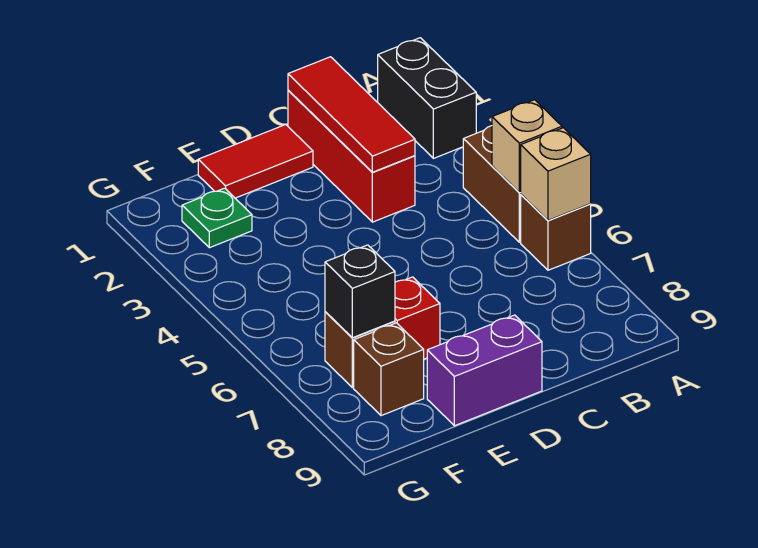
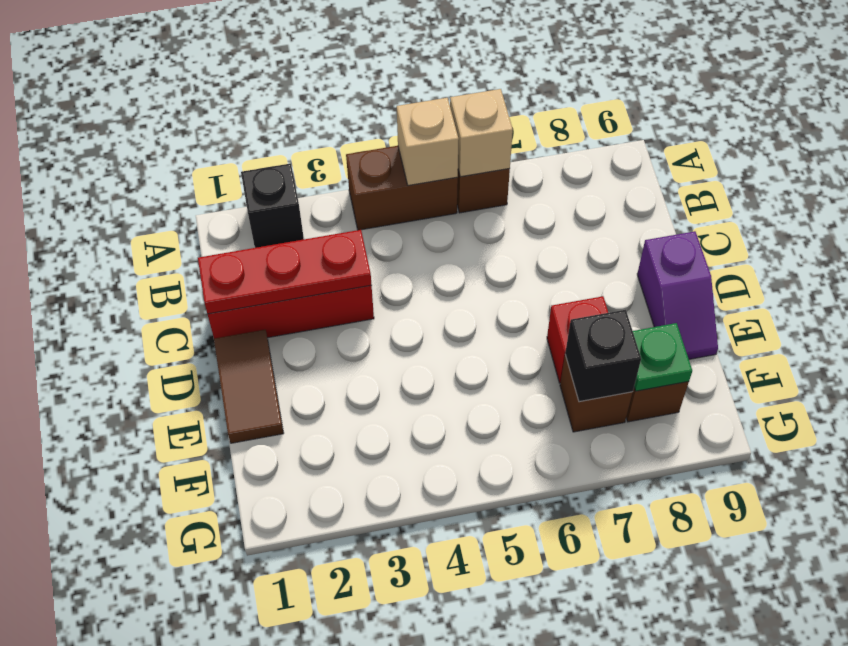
black brick A1:A2 level 1 -> black brick A2 level 1
red tile C1:C3 level 2 -> red plate C1:C3 level 2
red tile D1:E1 level 1 -> brown tile D1:E1 level 1
purple brick D9:E9 level 1 -> purple slope D9:E9 level 1 top D
green plate F2 level 1 -> green plate F8 level 2

